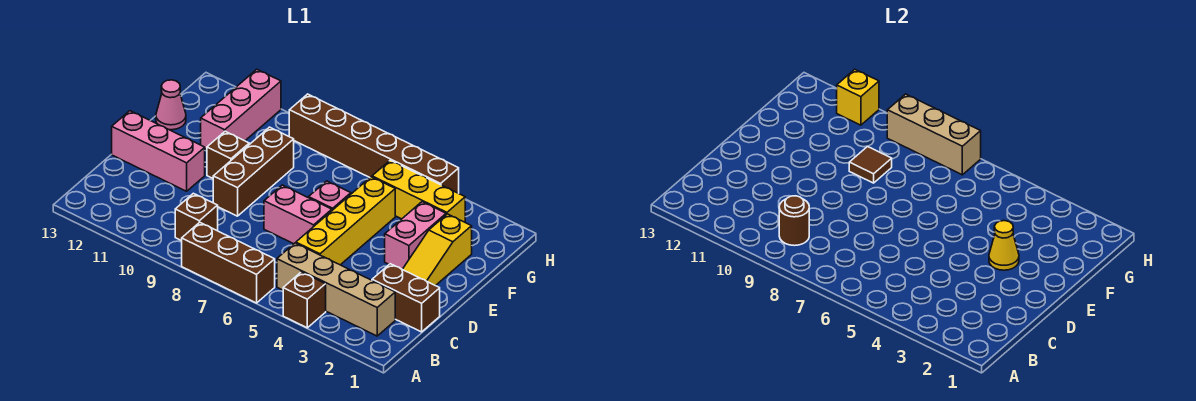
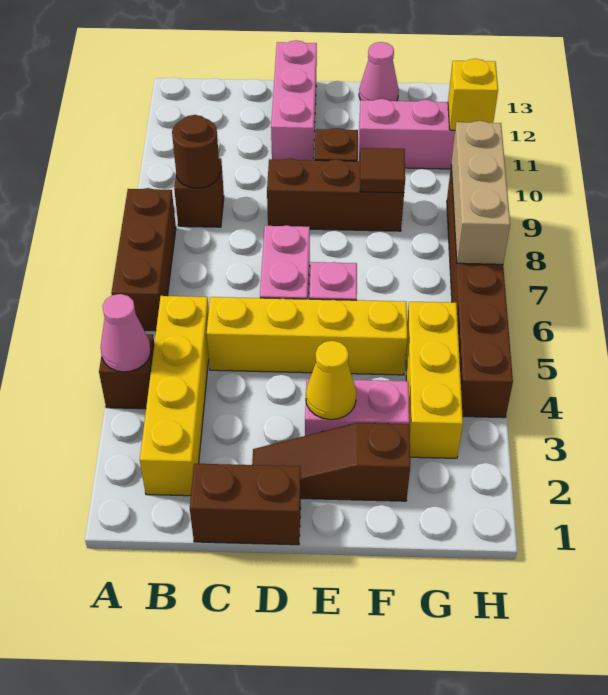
none -> pink cone A4 level 2
tan brick B2:B5 level 1 -> yellow brick B2:B5 level 1
brown brick C1:C2 level 1 -> brown brick C1:D1 level 1
yellow slope D2:F2 level 1 top F -> brown slope D2:F2 level 1 top F

